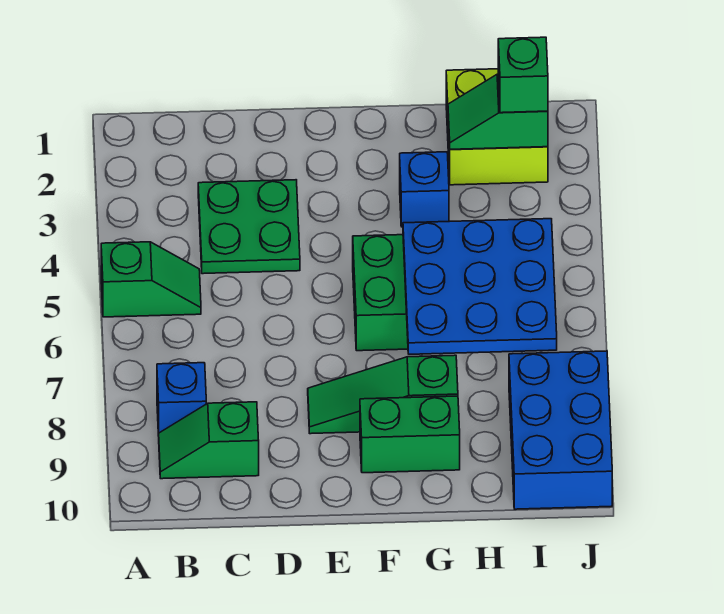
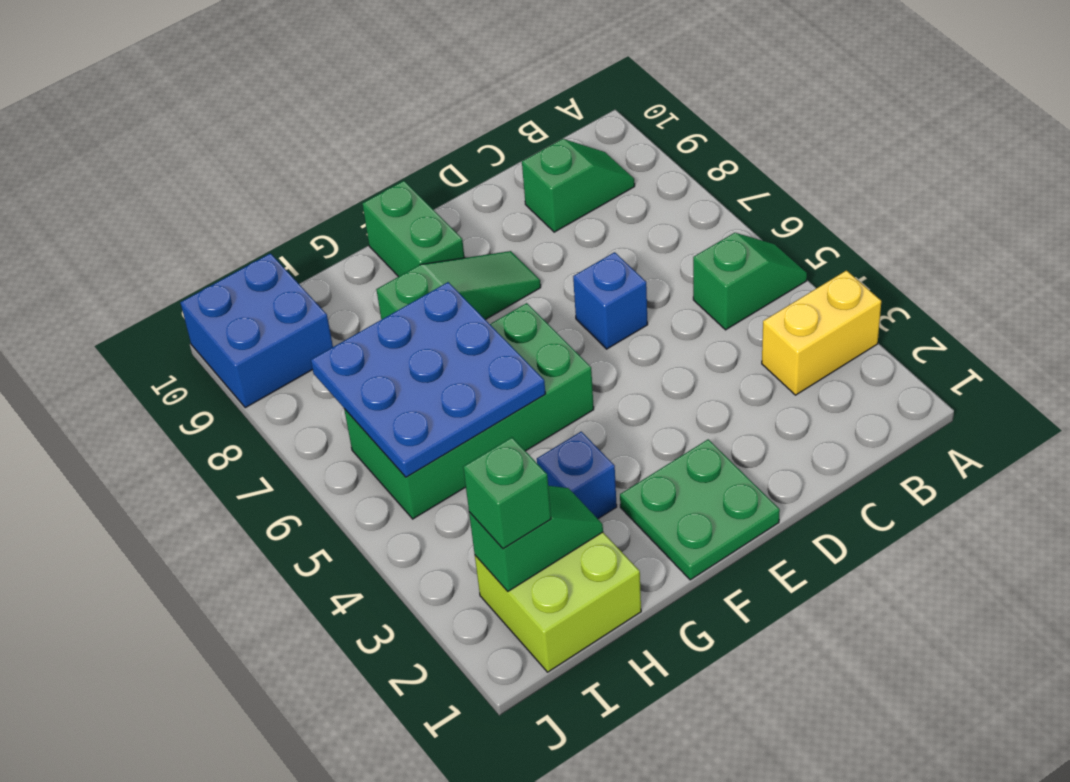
none -> yellow brick A3:B3 level 1
green slope A5:B5 level 1 top A -> green slope A5:B5 level 1 top B
blue brick B8 level 1 -> blue brick D6 level 1
green plate C3:D4 level 1 -> green plate E1:F2 level 1
green brick F9:G9 level 1 -> green brick F9:F10 level 1
blue brick I8:J10 level 1 -> blue brick I9:J10 level 1

